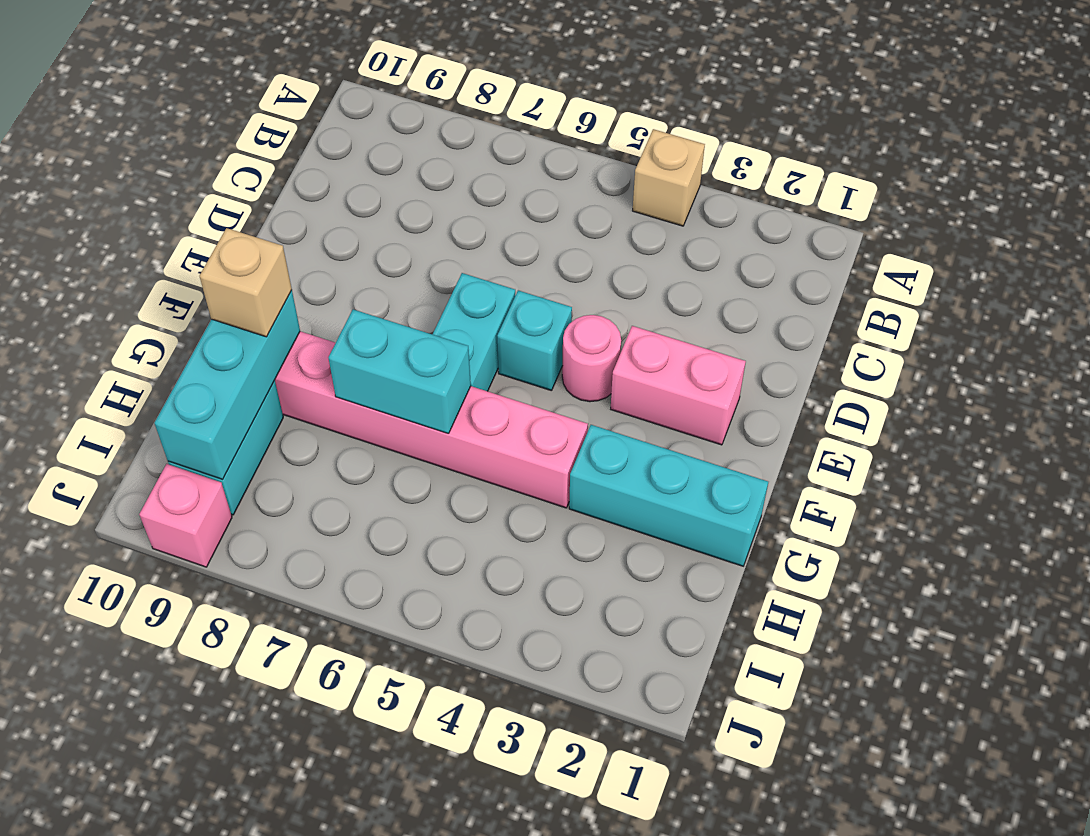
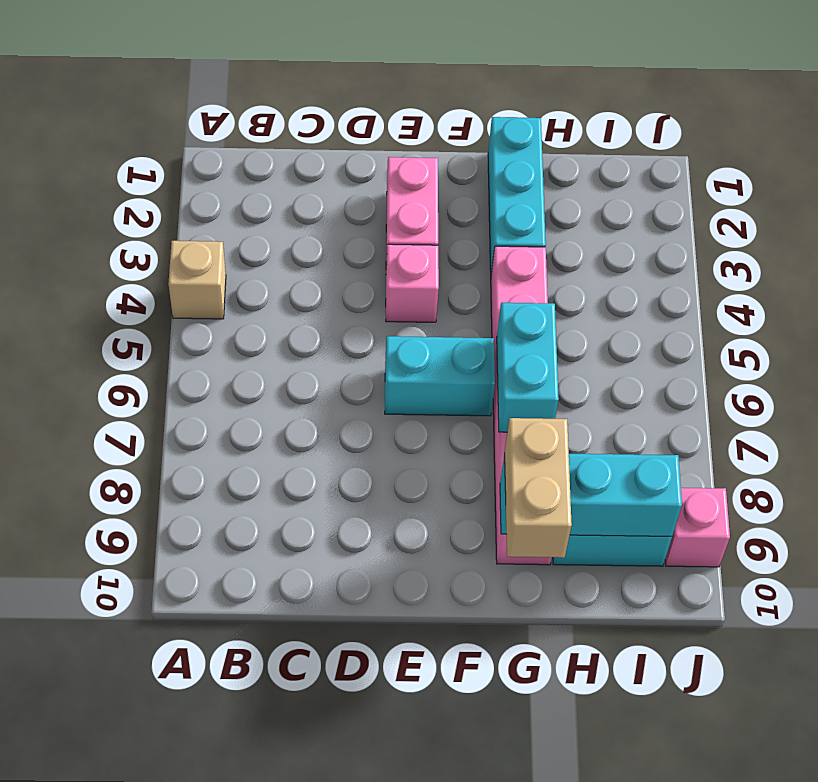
pink round brick E4 level 1 -> pink brick E4 level 1
cyan brick E5 level 1 -> none
tan brick G9 level 3 -> tan brick G9:G10 level 3

